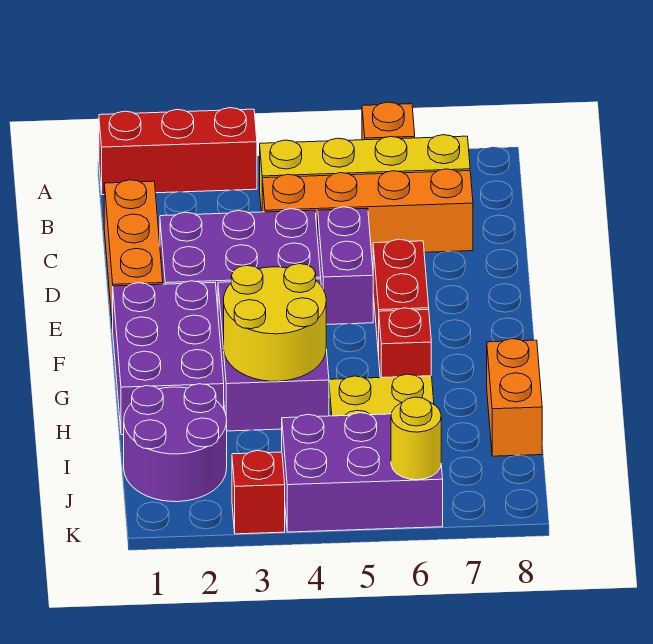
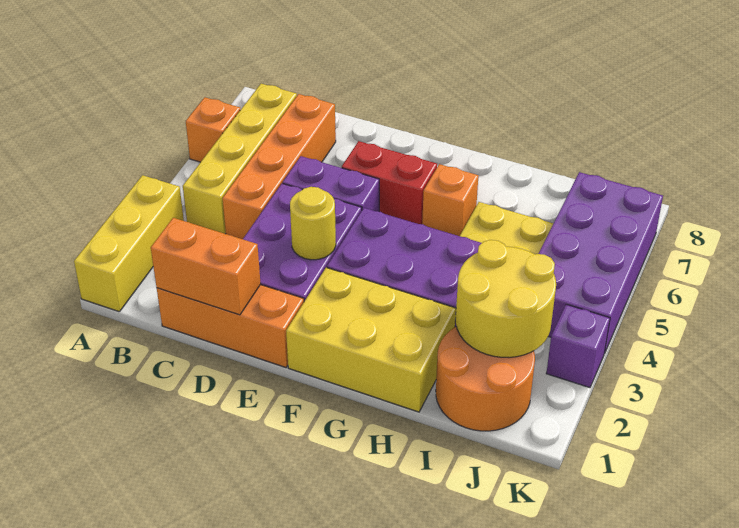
red brick A1:A3 level 1 -> yellow brick A1:A3 level 1
purple brick F1:H2 level 1 -> yellow brick F1:H2 level 1
yellow round brick G3:H4 level 2 -> yellow round brick I2:J3 level 2
red brick G6 level 1 -> orange brick G6 level 1
orange brick H8:I8 level 1 -> orange brick C1:D1 level 2
purple round brick I1:J2 level 1 -> orange round brick I1:J2 level 1
purple brick J4:K6 level 1 -> purple brick J4:K7 level 1
red brick K3 level 1 -> purple brick K3 level 1
yellow round brick K6 level 2 -> yellow round brick E3 level 2

